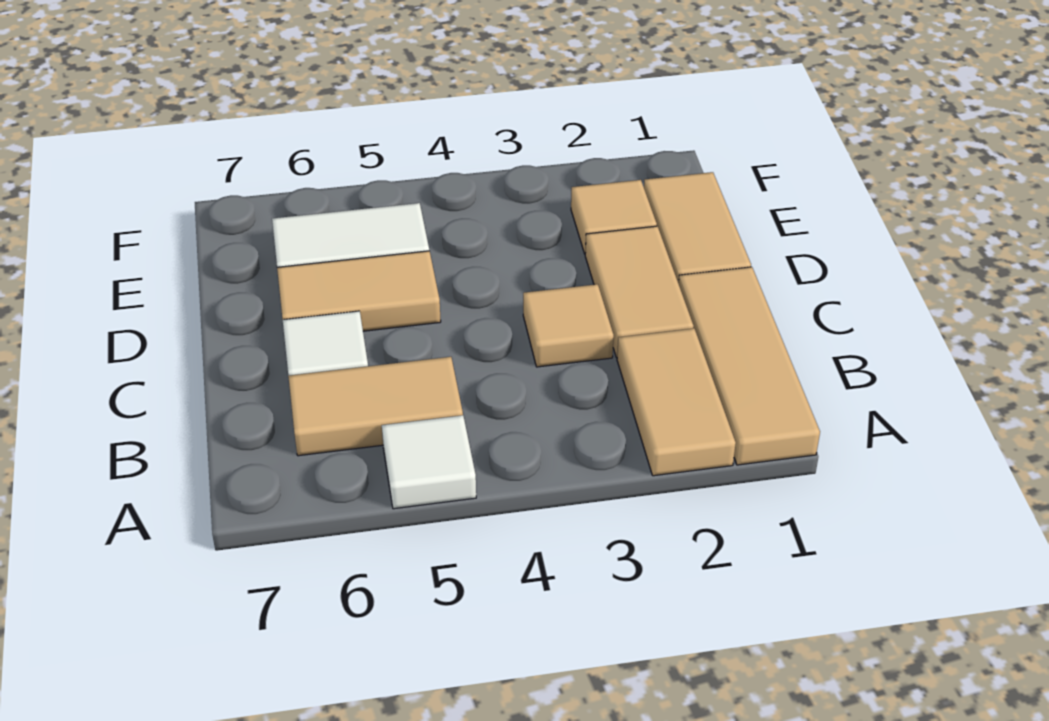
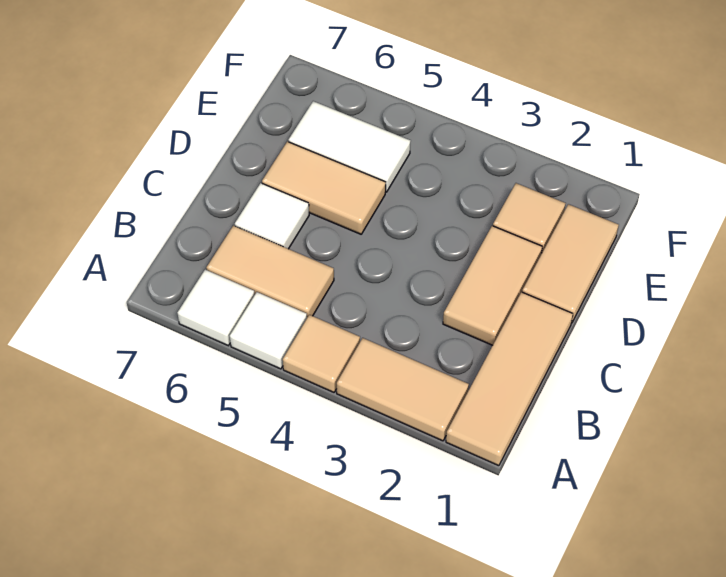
tan tile A2:B2 level 1 -> tan tile A2:A3 level 1
none -> white tile A6 level 1
tan tile C3 level 1 -> tan tile A4 level 1

